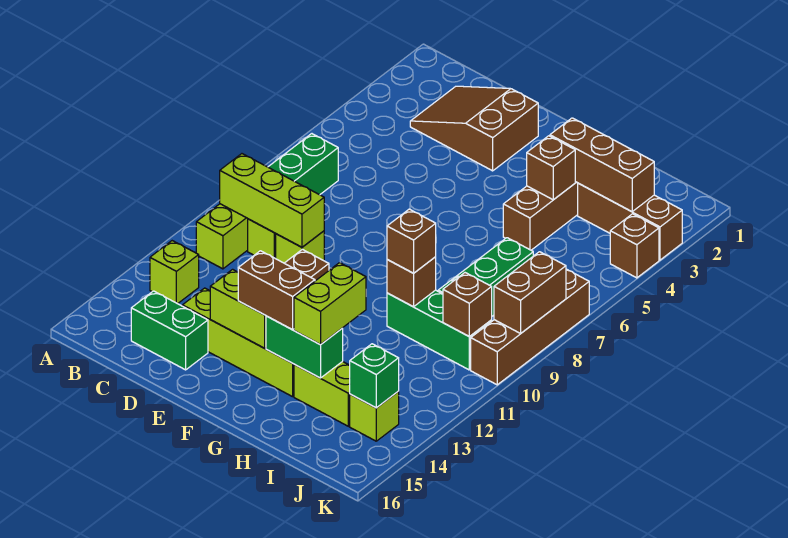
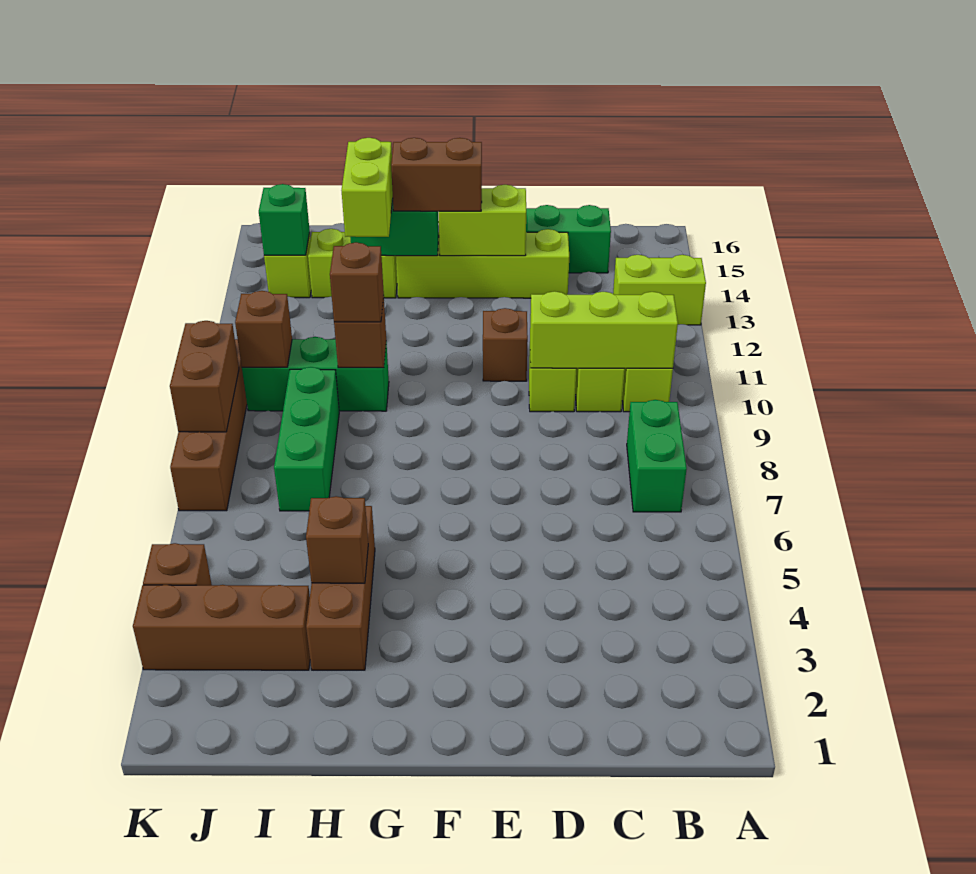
lime brick B13 level 1 -> lime brick A13:B13 level 1
brown slope C2:E3 level 1 top E -> none
brown brick H3:J3 level 2 -> none

